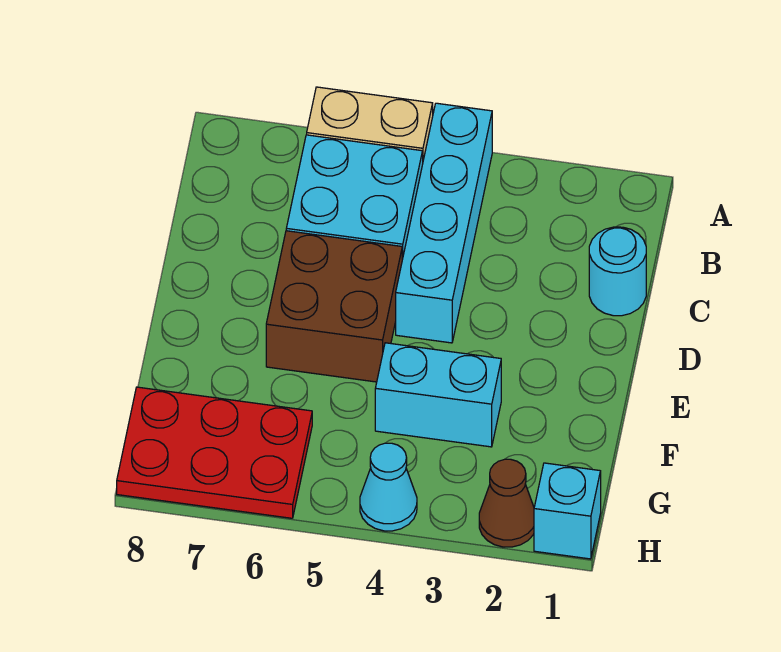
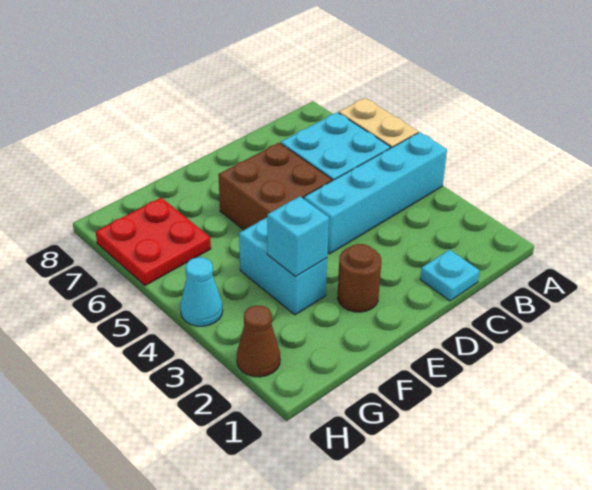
cyan round brick C1 level 1 -> cyan plate C1 level 1
none -> brown round brick E2 level 1
red plate G6:H8 level 1 -> red plate G6:H7 level 1
cyan brick H1 level 1 -> cyan brick F3 level 2

